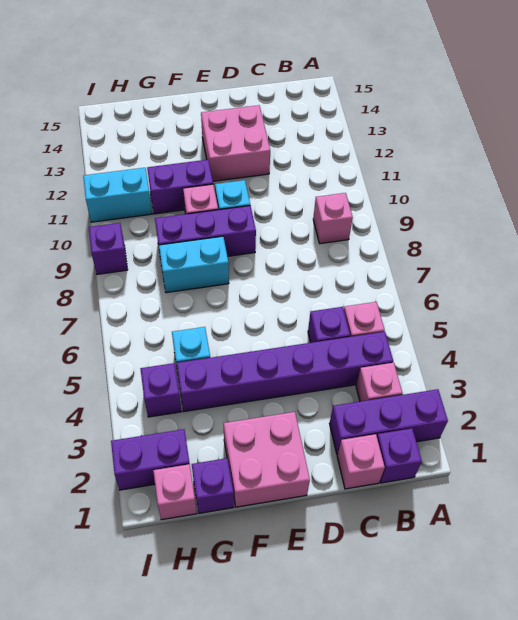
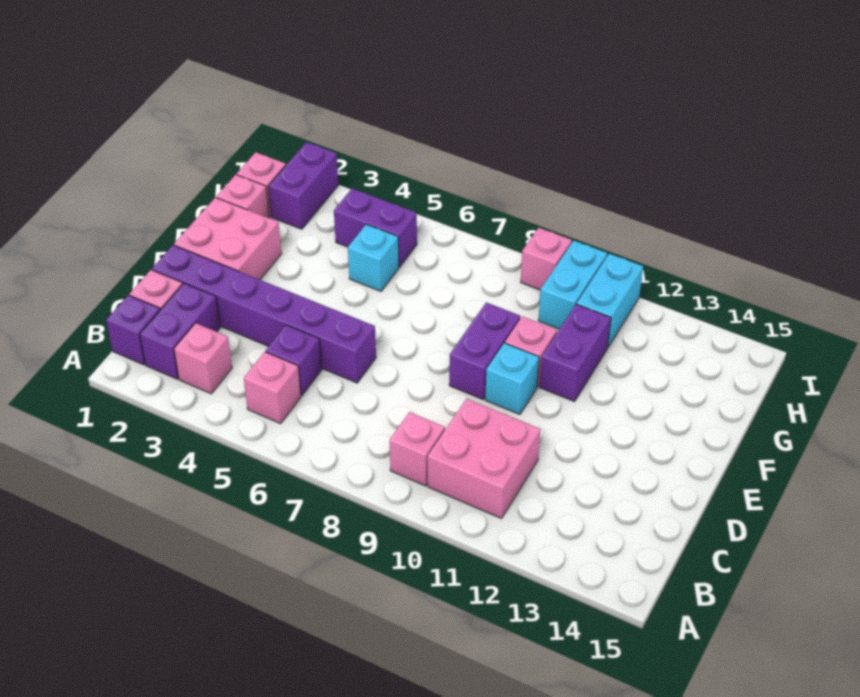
purple brick A2:C2 level 1 -> purple brick B2:C2 level 1
purple brick B4:G4 level 1 -> purple brick D1:D6 level 1
pink brick D12:E13 level 1 -> pink brick B10:C11 level 1
purple brick E9:G9 level 1 -> purple brick E9:F9 level 1
cyan brick F8:G8 level 1 -> cyan brick H10:I10 level 1
purple brick G1 level 1 -> pink brick G1 level 1
purple brick H4 level 1 -> purple brick H4:H5 level 1
purple brick I9 level 1 -> pink brick I9 level 1

